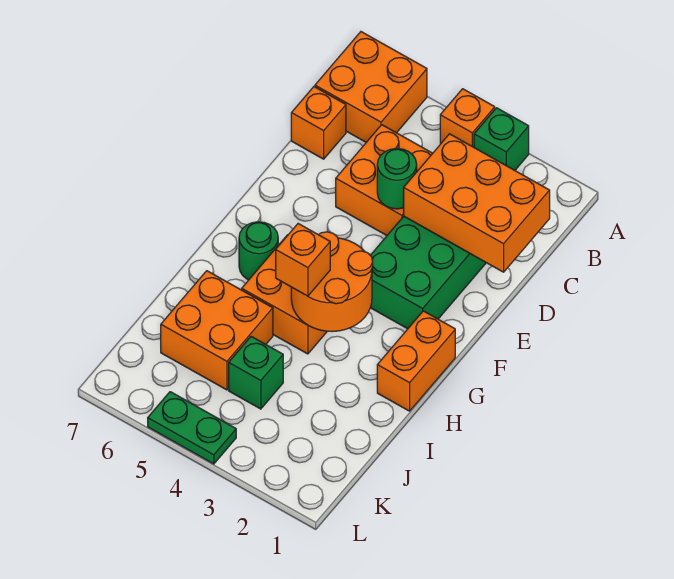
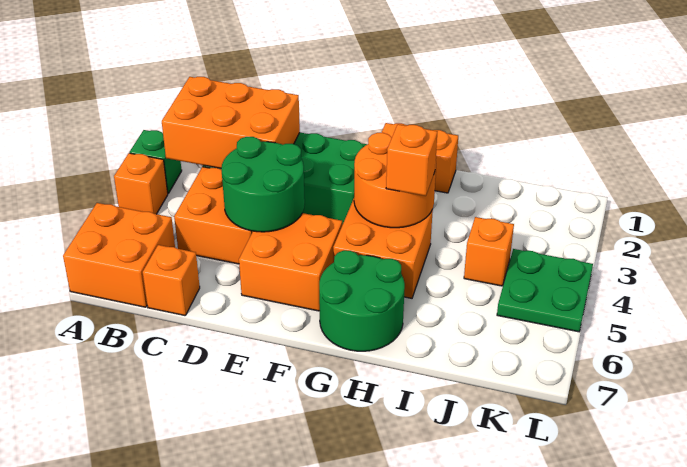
orange brick C1:D3 level 2 -> orange brick B2:D3 level 2
green round brick D4 level 2 -> green round brick D4:E5 level 2
green round brick G6 level 1 -> green round brick G6:H7 level 1
orange brick I5:J6 level 1 -> orange brick E5:F6 level 1
green brick J4 level 1 -> orange brick J4 level 1
green plate L4:L5 level 1 -> green plate K4:L5 level 1

